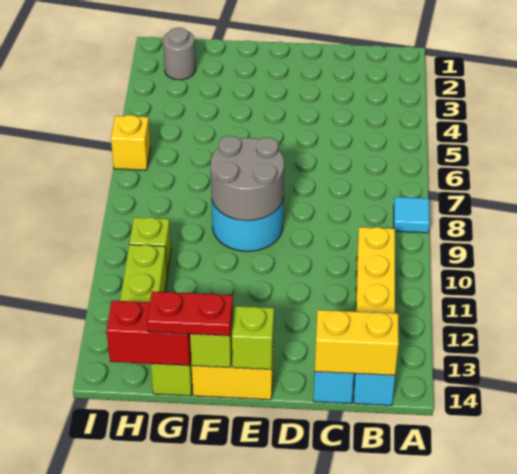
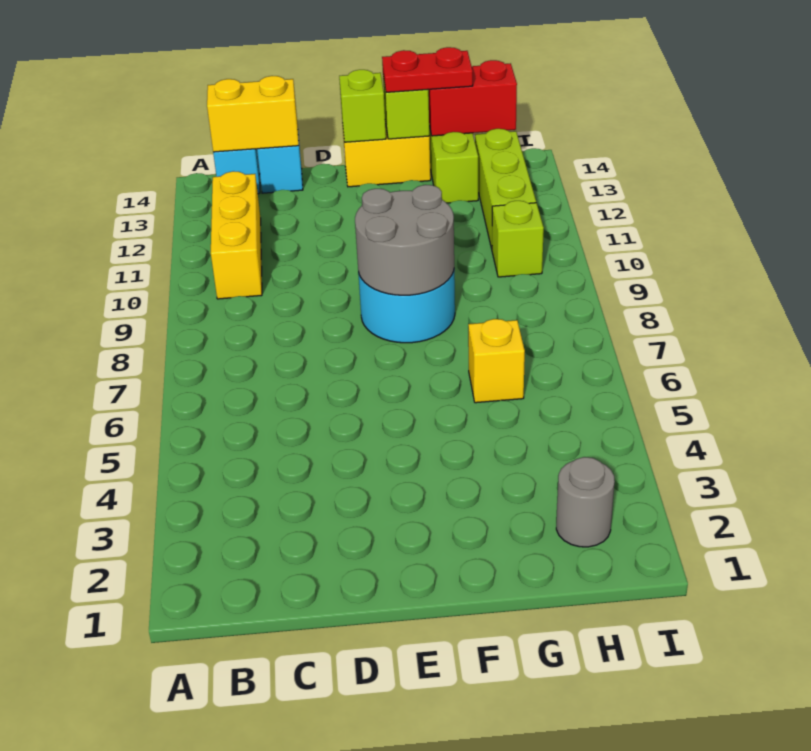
cyan tile A8 level 1 -> none
yellow brick I6 level 1 -> yellow brick G6 level 1

